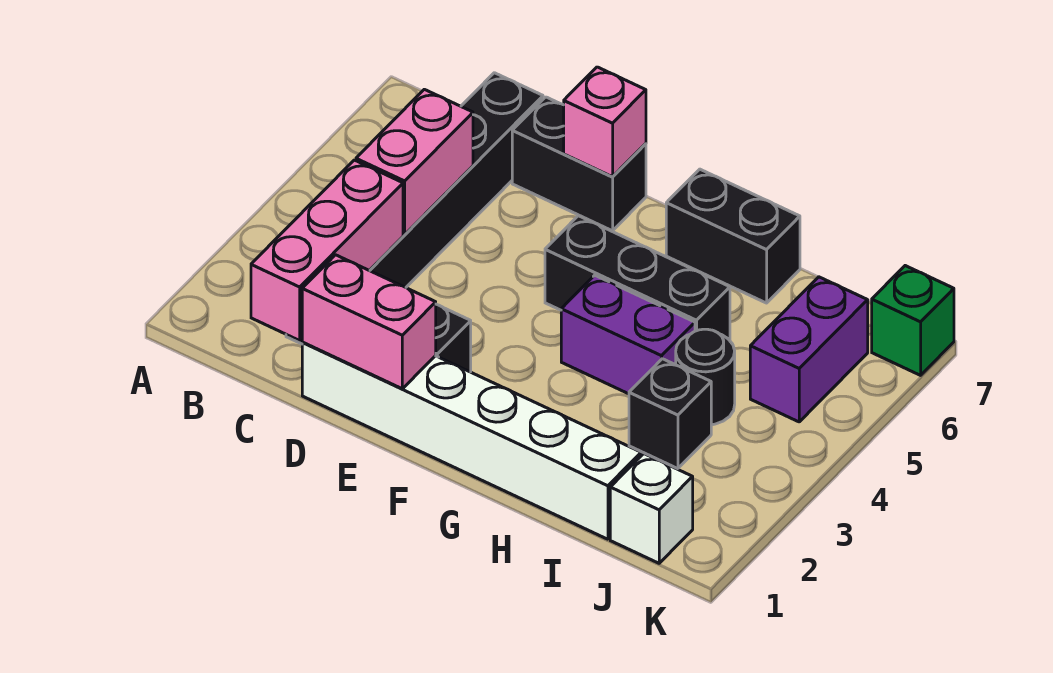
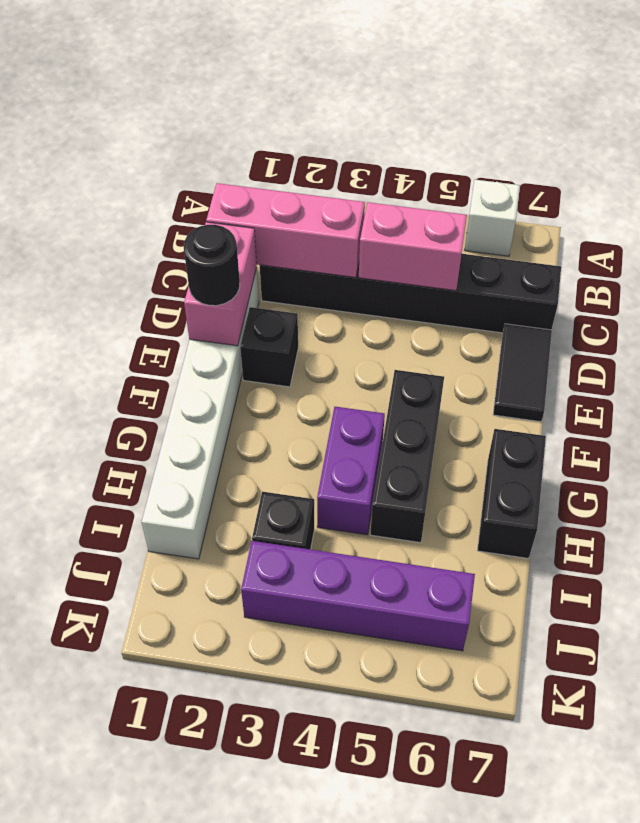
black brick D7:E7 level 1 -> black tile D7:E7 level 1
pink brick E7 level 2 -> none
black round brick I4 level 1 -> black round brick E1 level 3
white brick J1 level 1 -> white brick A6 level 1
purple brick J5:J6 level 1 -> purple brick J3:J6 level 1
green brick K7 level 1 -> none

